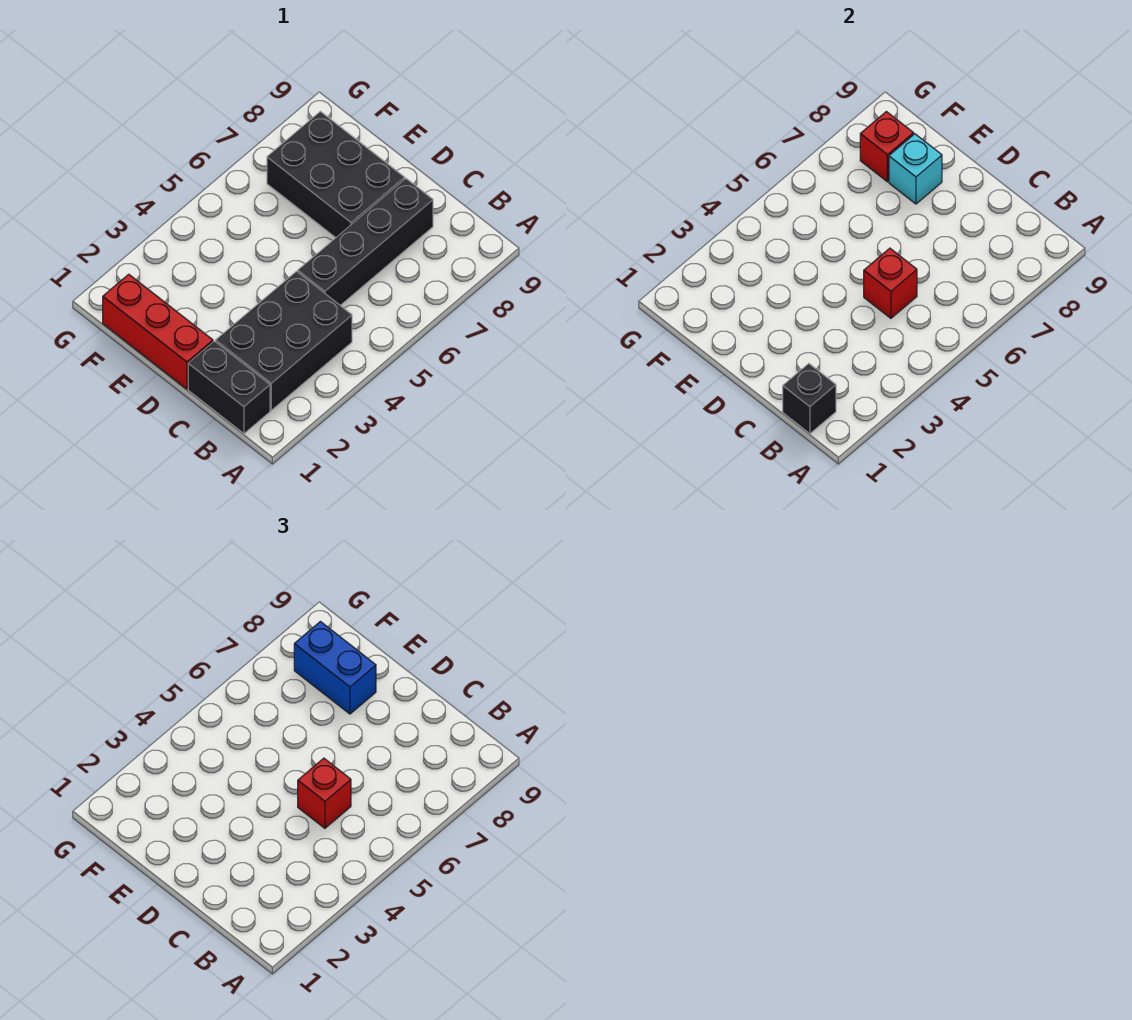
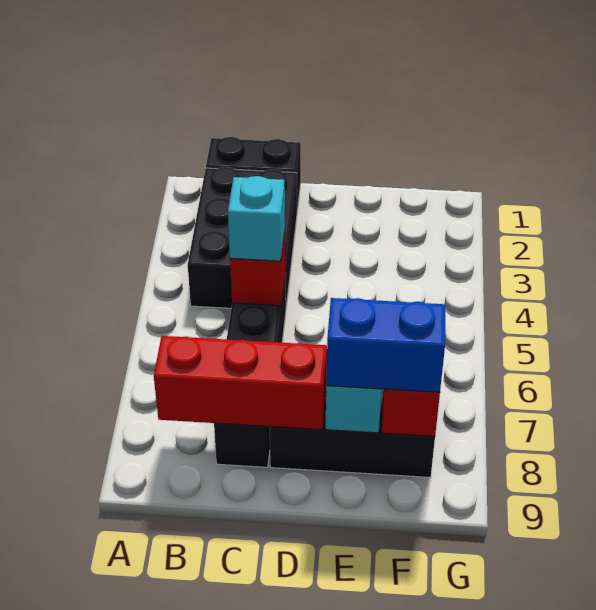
black brick B1 level 2 -> none
red brick C5 level 3 -> cyan brick C5 level 3
red brick D1:F1 level 1 -> red brick B8:D8 level 2

